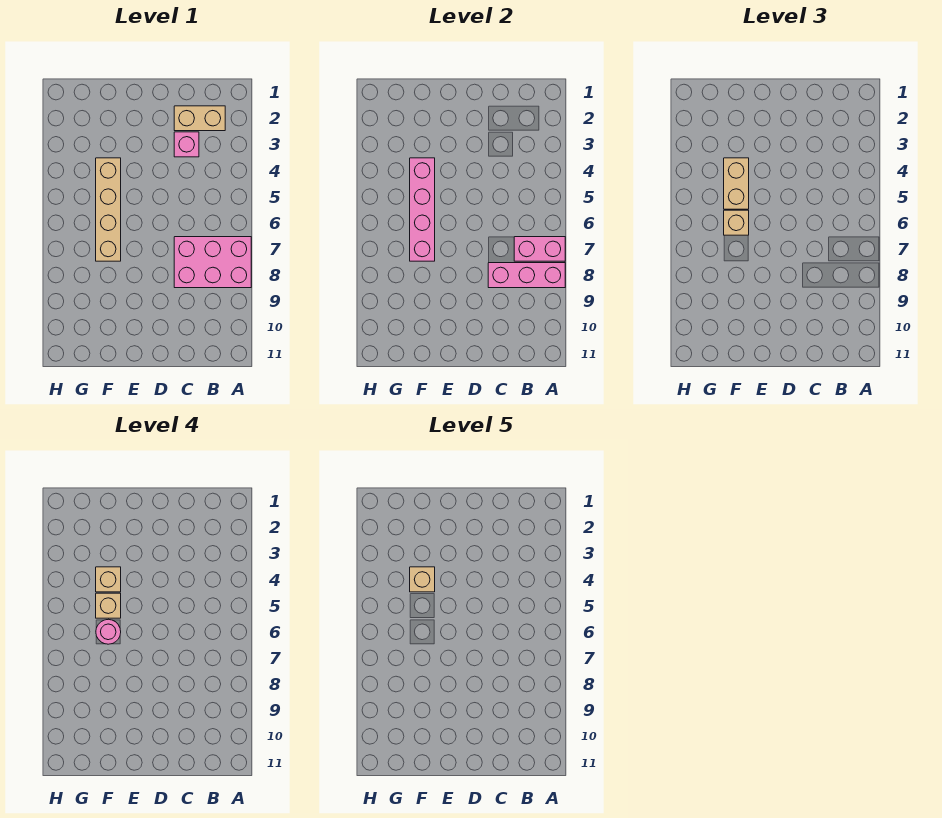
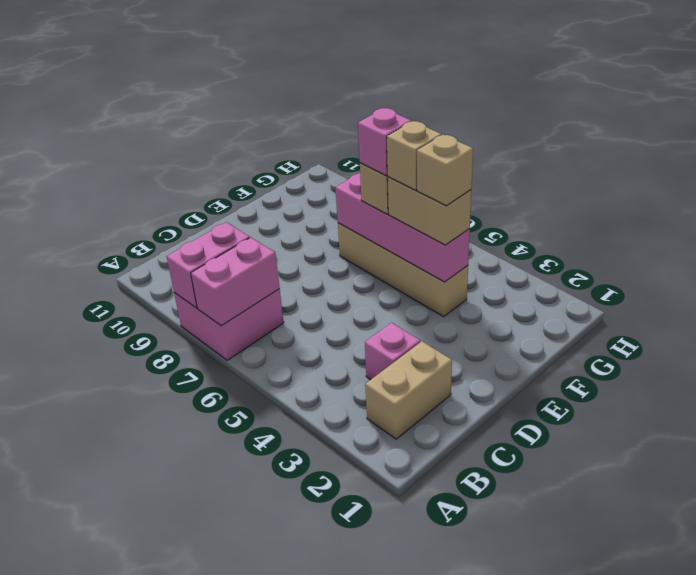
pink brick A7:C8 level 1 -> pink brick A7:B8 level 1
pink brick A8:C8 level 2 -> pink brick A8:B8 level 2
tan brick F4 level 5 -> none
pink round brick F6 level 4 -> pink brick F6 level 4

